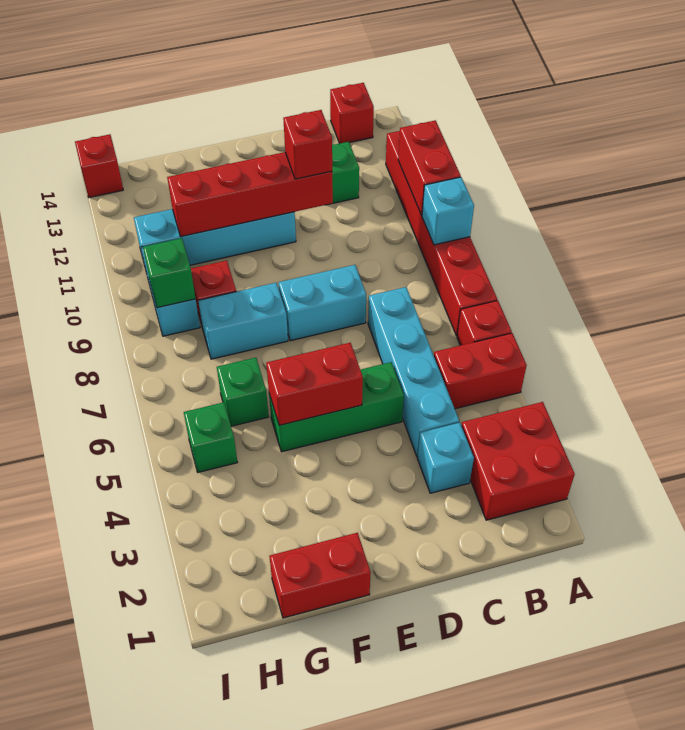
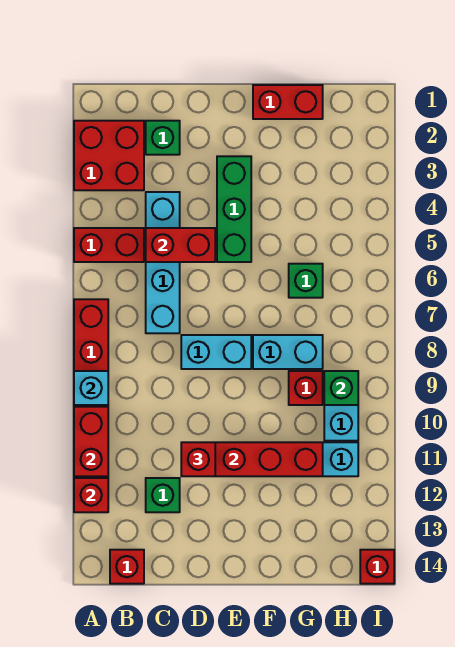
red brick A6 level 1 -> red brick A12 level 2
cyan brick C3 level 1 -> none
green brick D5:F5 level 1 -> green brick E3:E5 level 1
red brick E5:F5 level 2 -> red brick C5:D5 level 2
green brick H5 level 1 -> green brick C2 level 1

